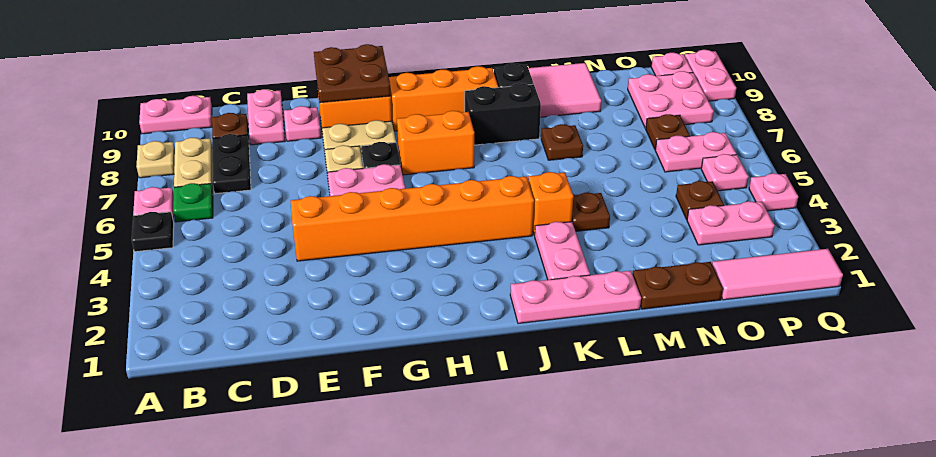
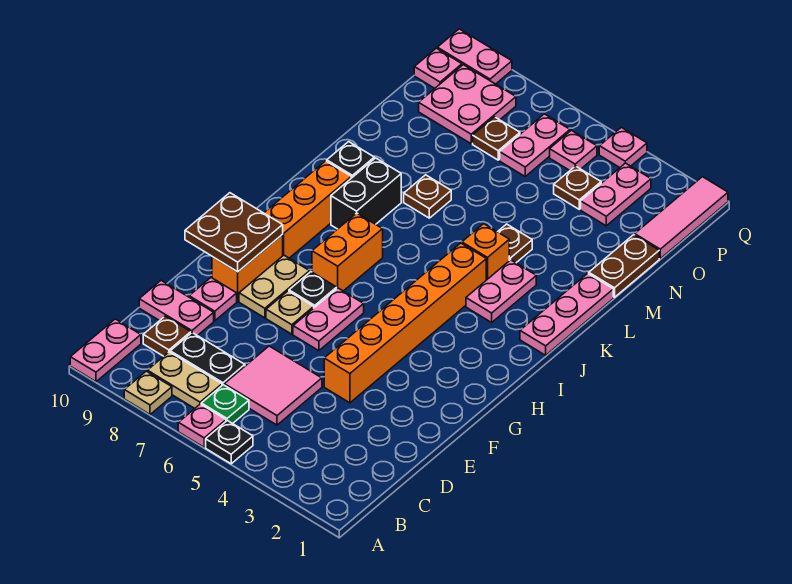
pink plate K2:K3 level 1 -> pink plate J3:K3 level 1
pink tile L9:M10 level 1 -> pink tile C5:D6 level 1

